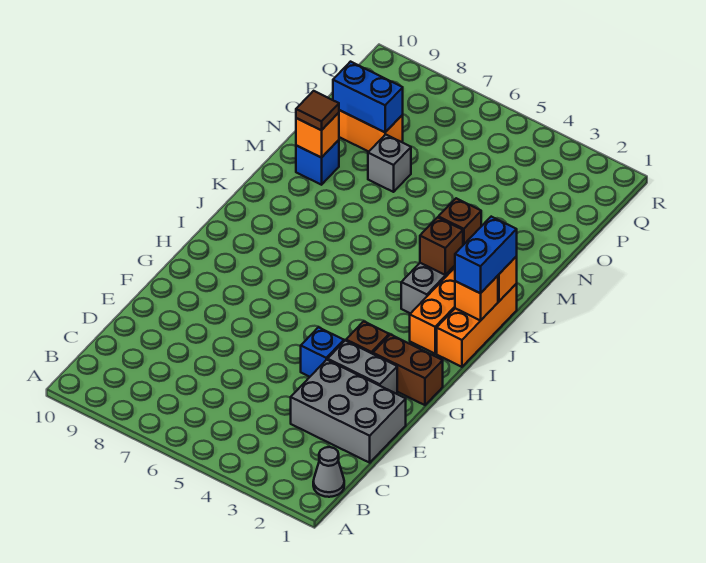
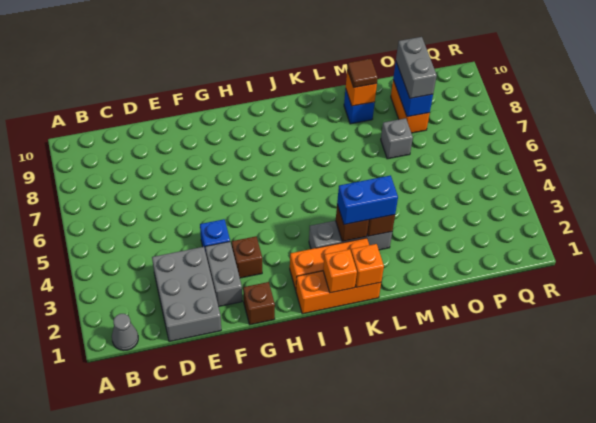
brown brick G1:G2 level 1 -> brown brick G1 level 1
blue brick J1:K1 level 3 -> blue brick K3:L3 level 3
none -> grey brick O8:O9 level 3

